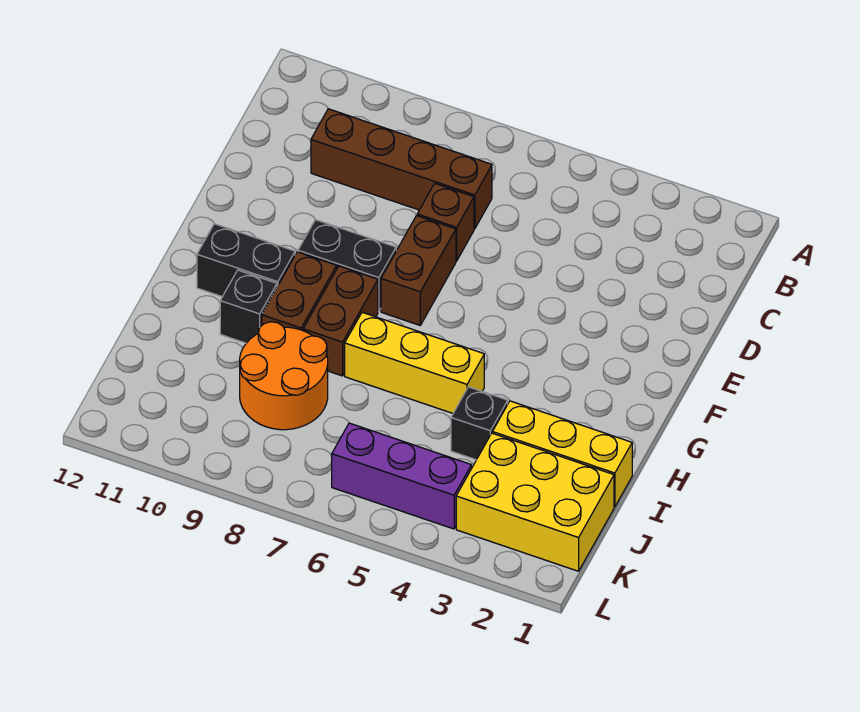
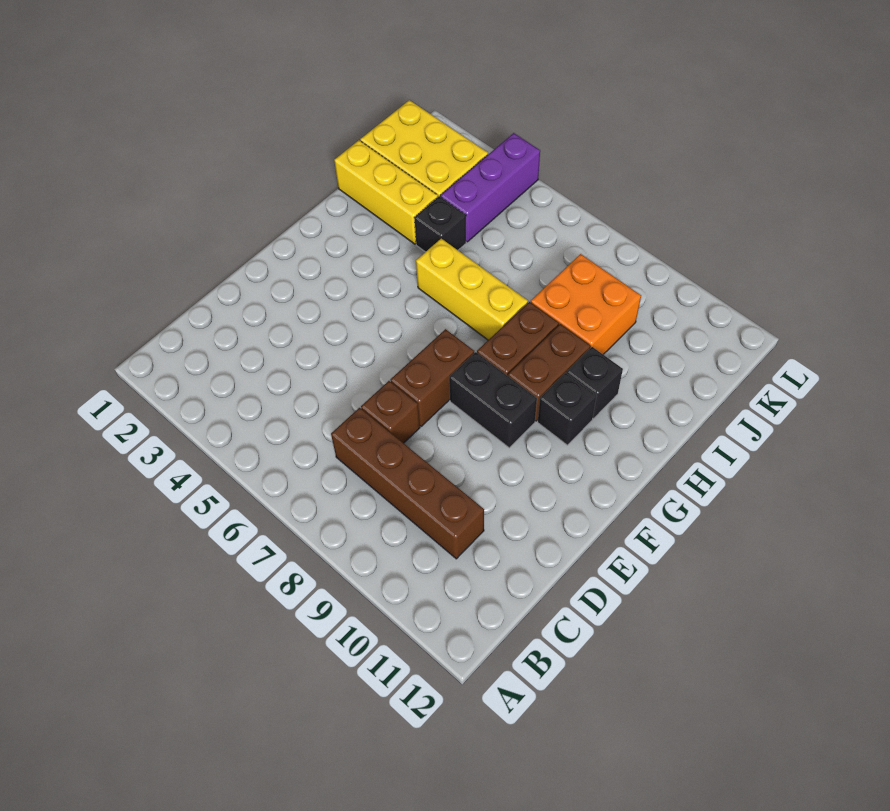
black brick G10:G11 level 1 -> black brick G10 level 1
orange round brick I8:J9 level 1 -> orange brick I8:J9 level 1
purple brick K4:K6 level 1 -> purple brick J4:L4 level 1

